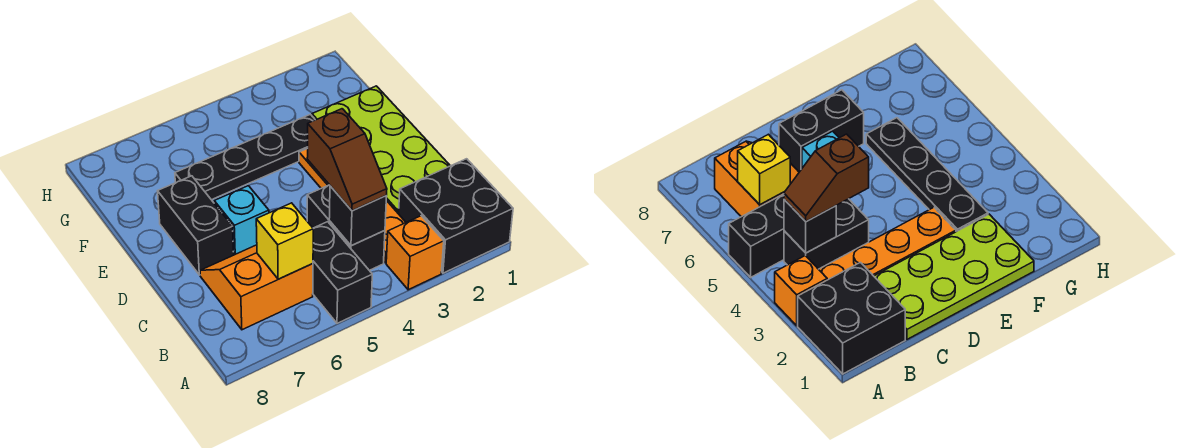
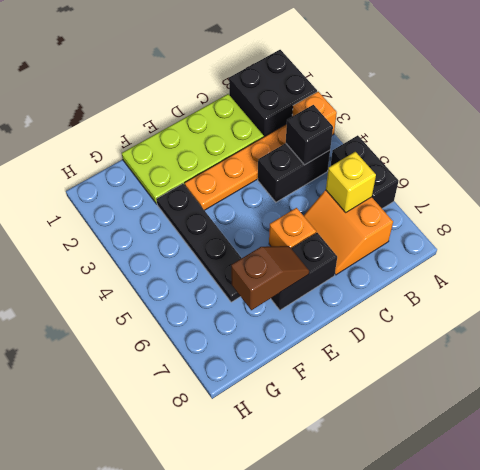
black brick A5:B5 level 1 -> black brick A5:A6 level 1
brown slope B4:C4 level 3 top C -> brown slope E7:F7 level 2 top F
cyan brick D6 level 1 -> orange brick D6 level 1

